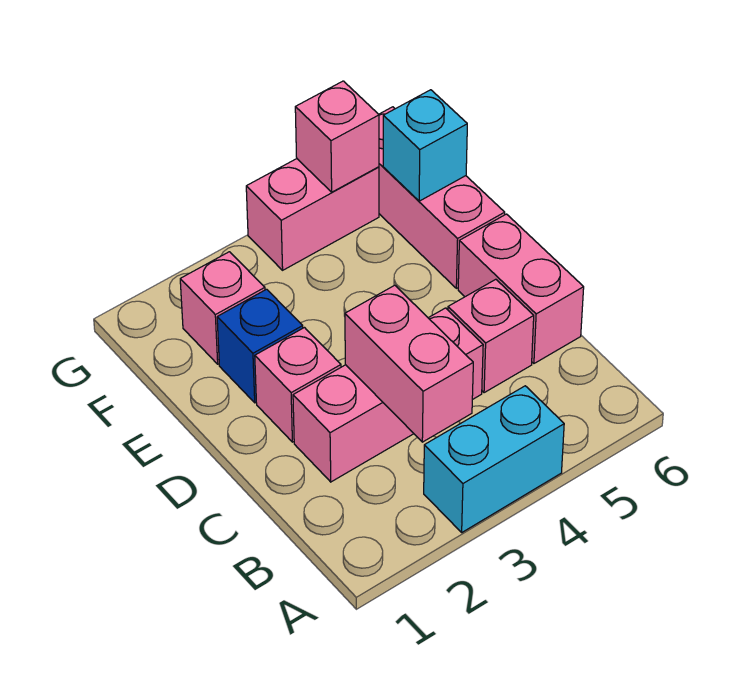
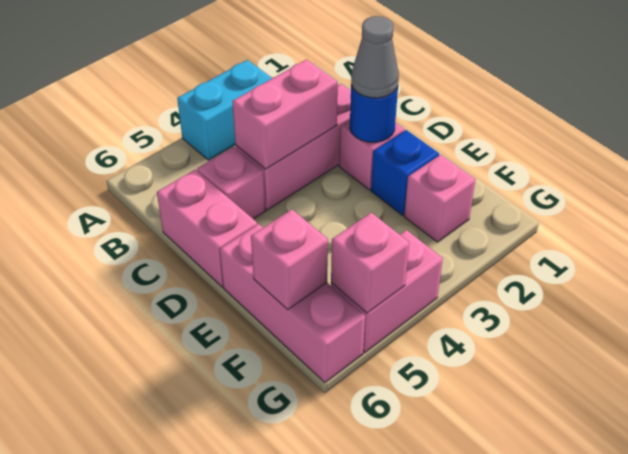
pink brick B3:C3 level 2 -> pink brick C3:C4 level 2
none -> blue round brick D2 level 2
none -> grey cone D2 level 3
cyan brick F6 level 2 -> pink brick F6 level 2

